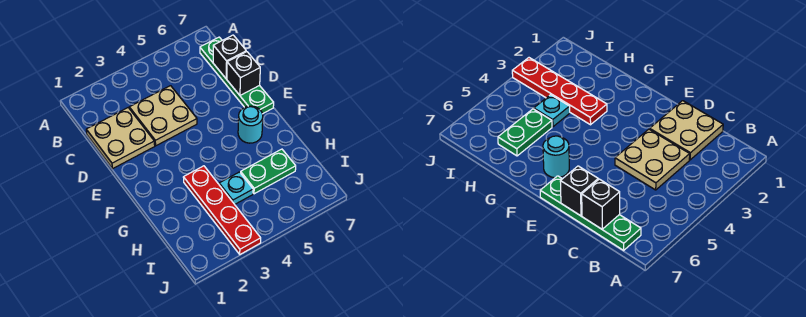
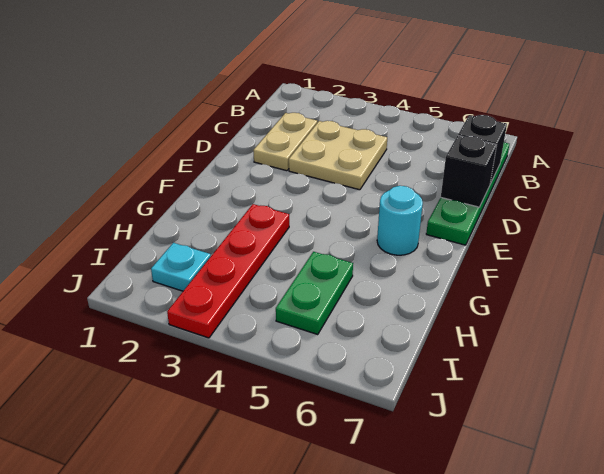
tan plate C1:D2 level 1 -> tan plate C2:D2 level 1
cyan plate H4 level 1 -> cyan plate I2 level 1
green plate H5:H6 level 1 -> green plate H5:I5 level 1

